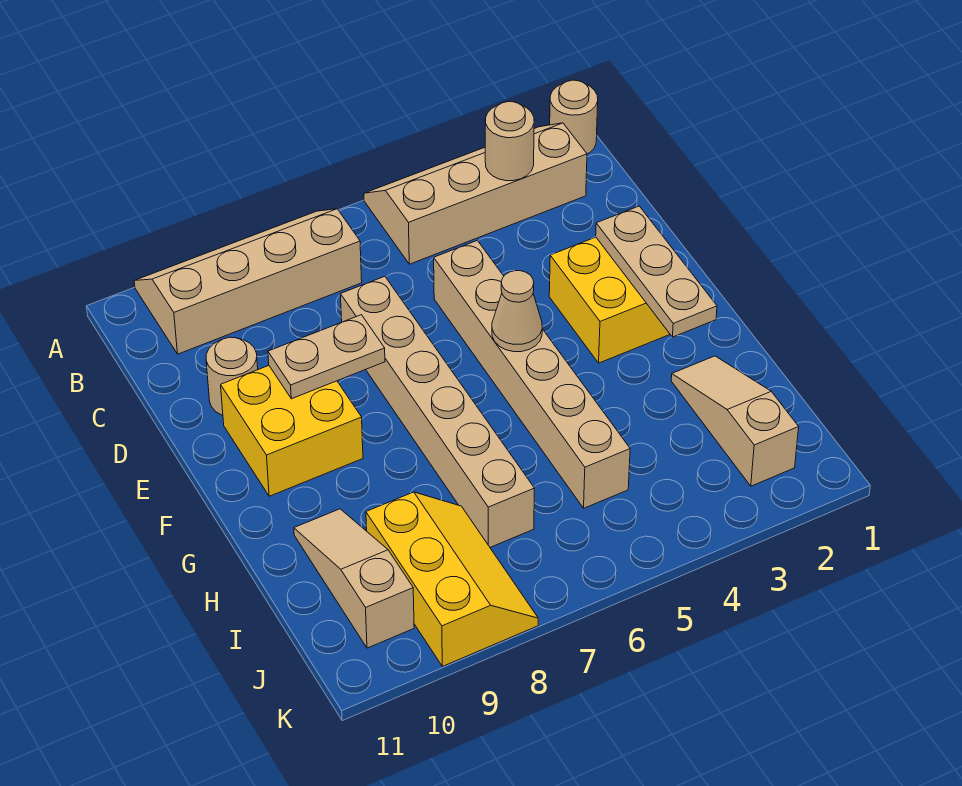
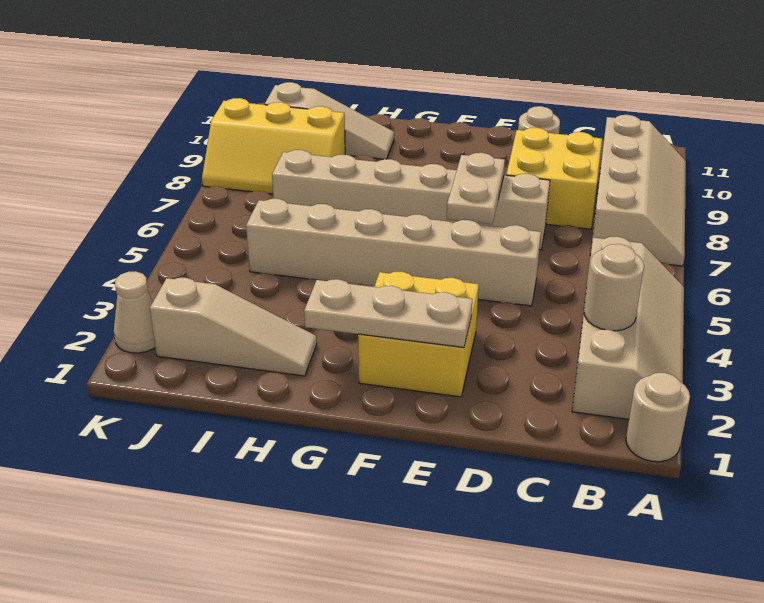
tan plate E8:E9 level 2 -> tan plate E6:E7 level 2
yellow brick E9:F10 level 1 -> yellow brick C8:D9 level 1
tan cone F5 level 2 -> tan cone K2 level 1

